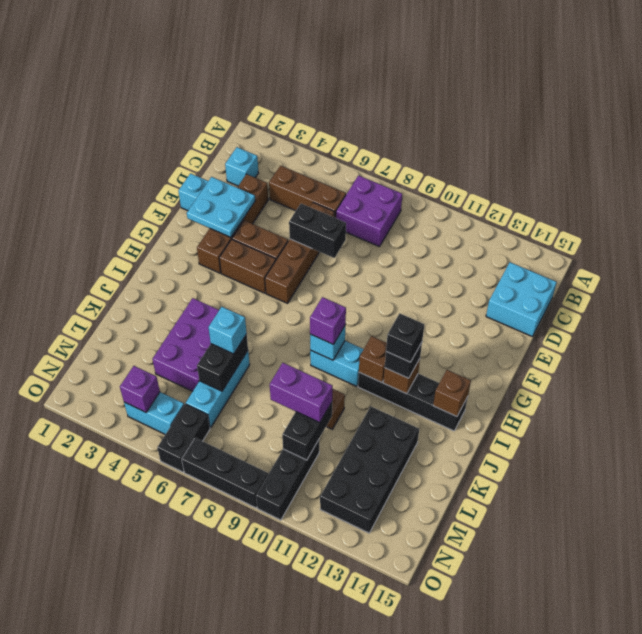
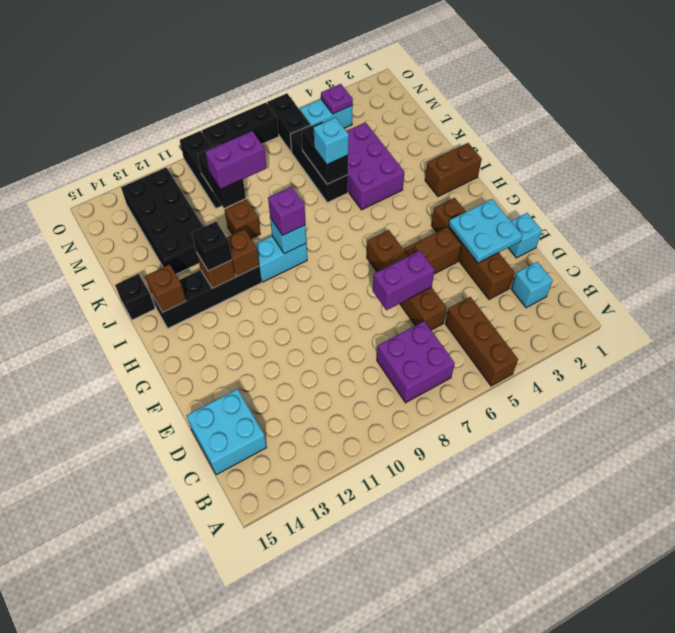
brown brick C4:C6 level 1 -> brown brick A5:C5 level 1
black brick E6:E7 level 2 -> purple brick E6:E7 level 2
brown brick G4:G5 level 1 -> brown brick I1:I2 level 1
black brick I12 level 4 -> black brick J15 level 1
cyan brick K6:M6 level 1 -> black brick K6:M6 level 1
purple brick N4 level 2 -> purple plate N4 level 2

